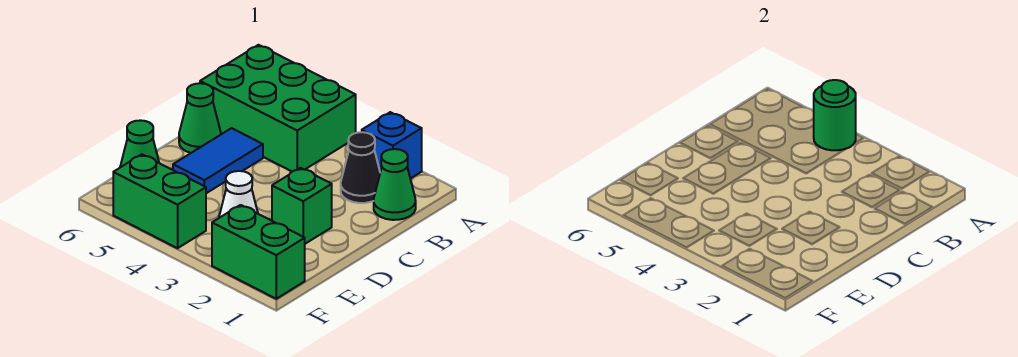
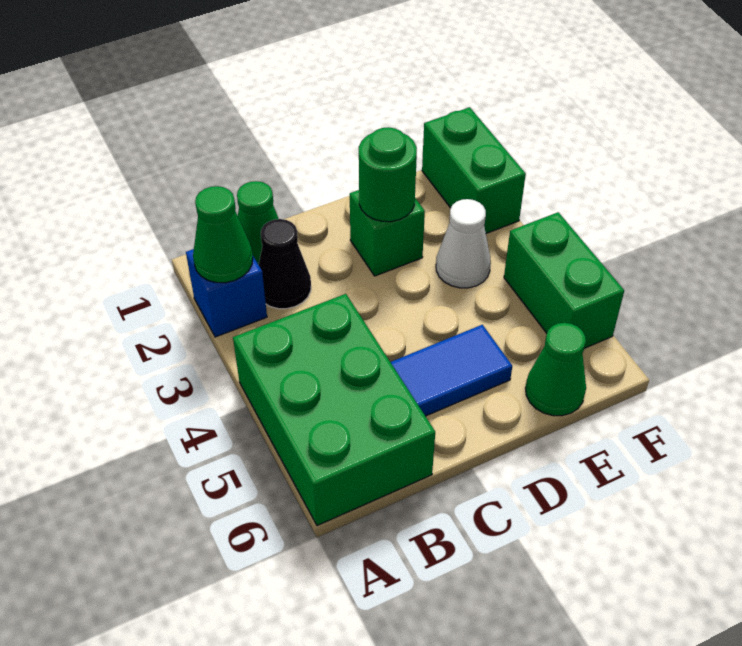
green round brick A4 level 2 -> green round brick D2 level 2
green cone C6 level 1 -> green cone A2 level 2

